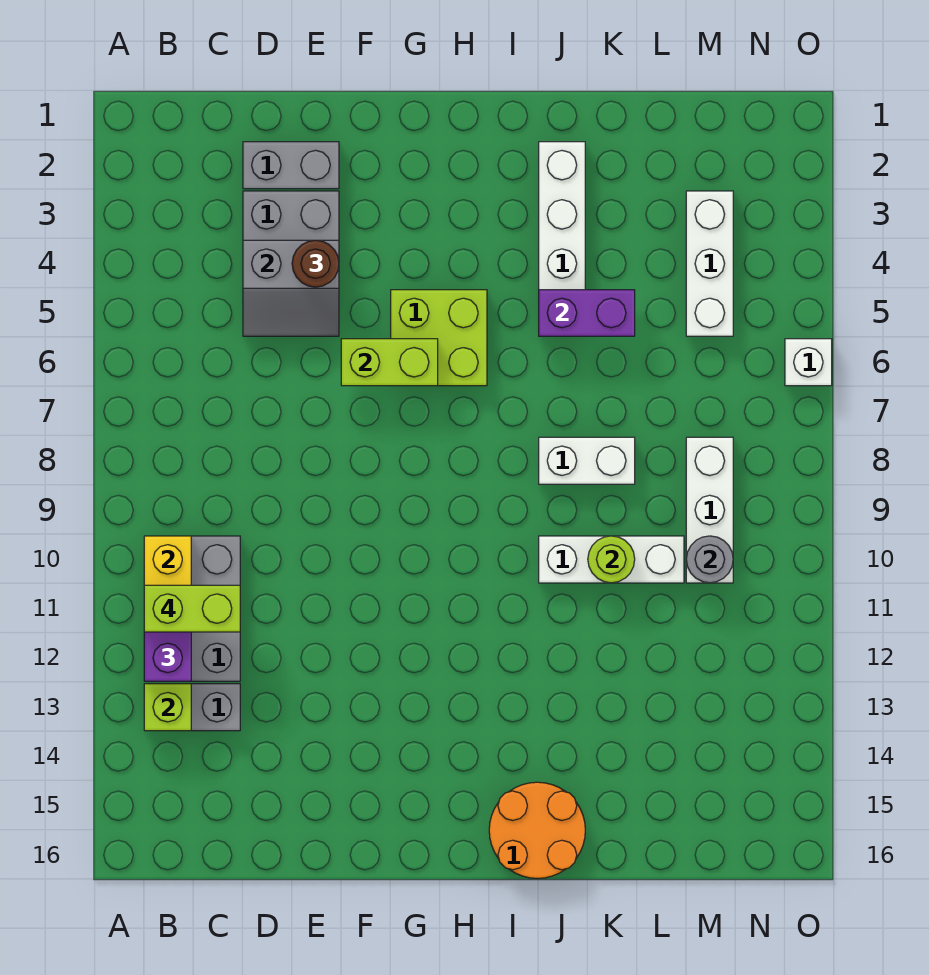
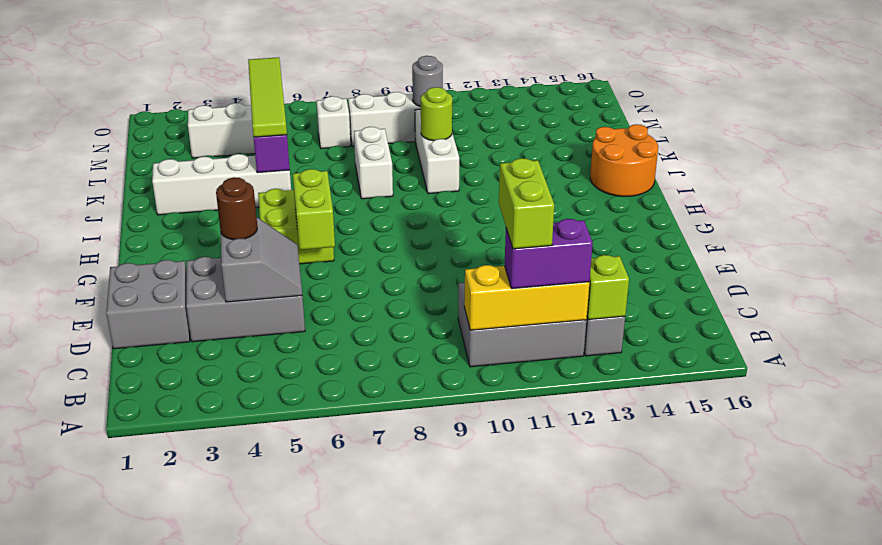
grey brick D2:E2 level 1 -> grey brick D1:E2 level 1
none -> lime tile J5:M5 level 3
white brick O6 level 1 -> white brick M7 level 1

